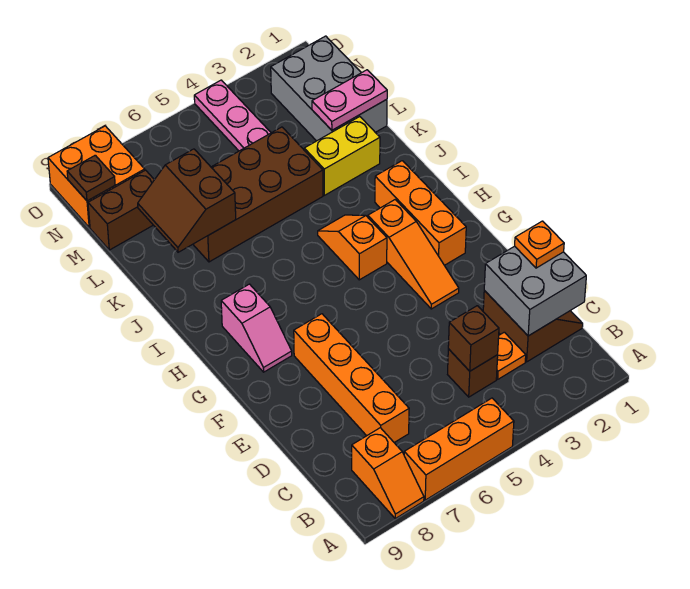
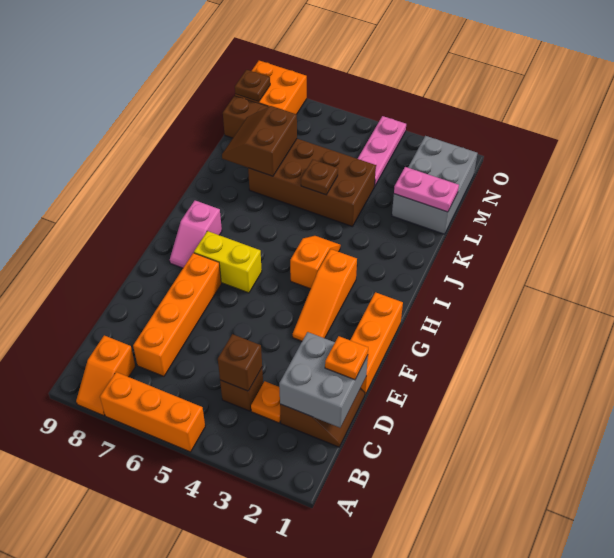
orange brick G2:I2 level 1 -> orange brick E1:G1 level 1
yellow brick K2:K3 level 1 -> yellow brick G6:G7 level 1
none -> brown plate K5 level 2

